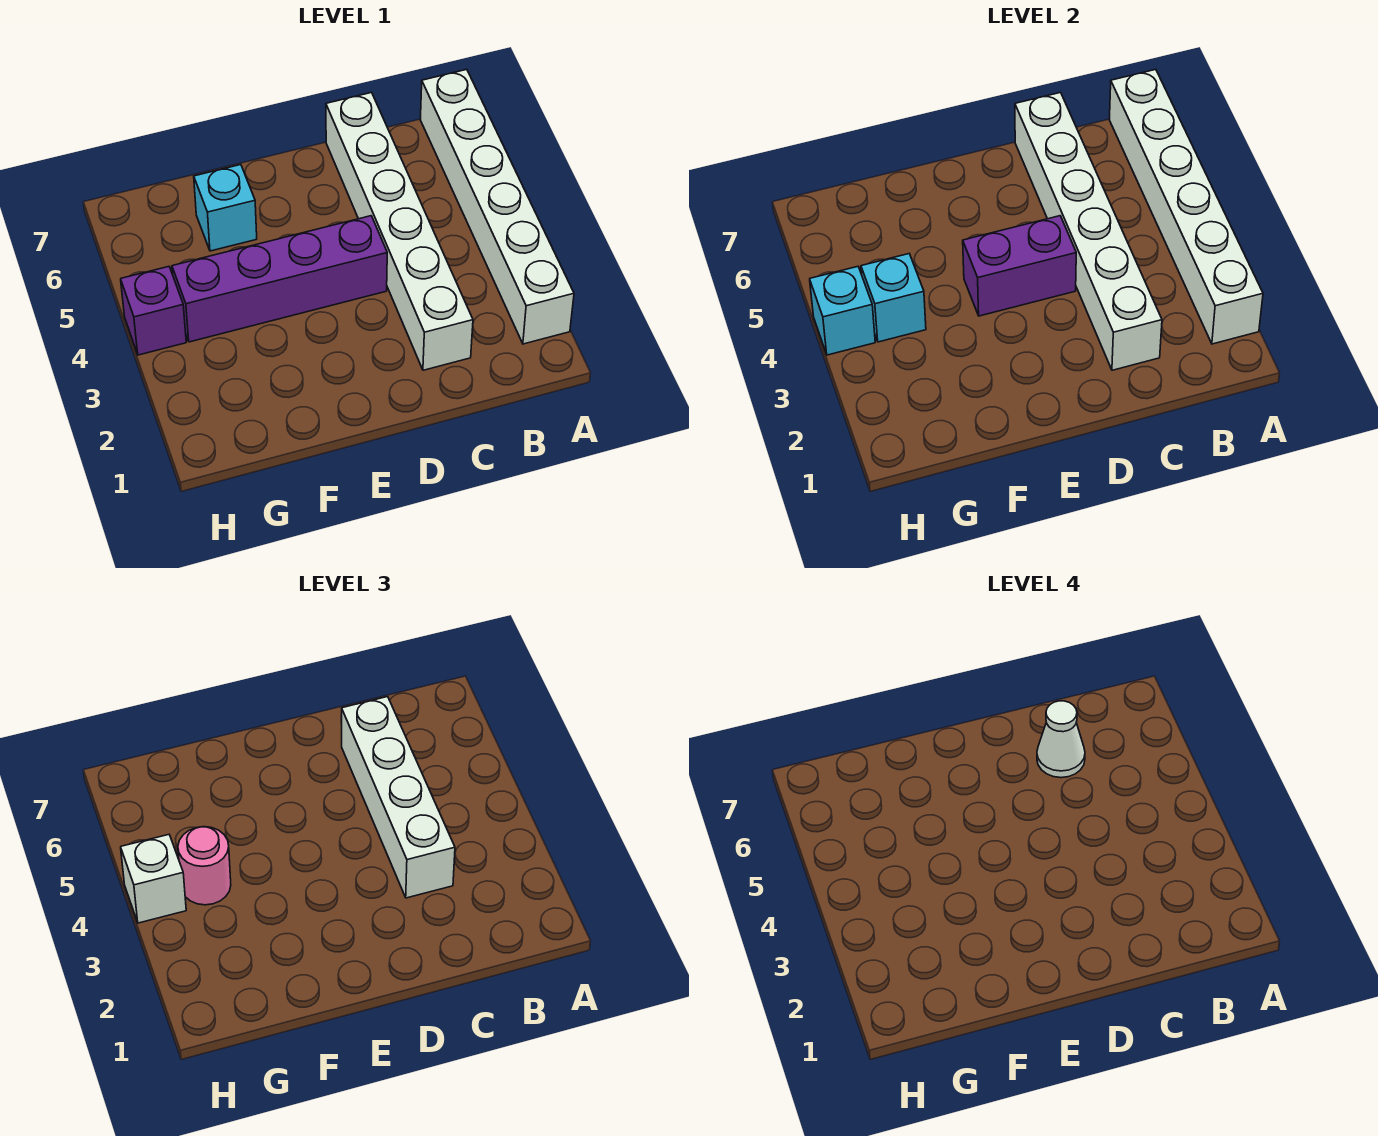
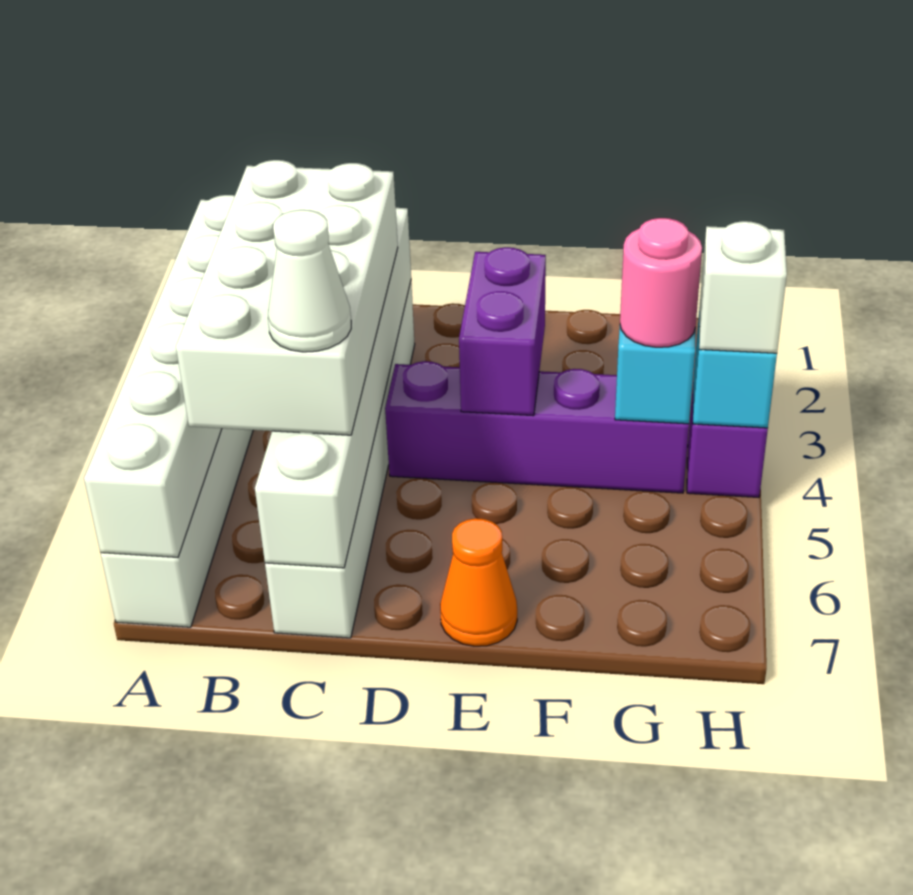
white brick C3:C6 level 3 -> white brick B3:C6 level 3
purple brick D4:E4 level 2 -> purple brick E3:E4 level 2
none -> orange cone E7 level 1
cyan brick F6 level 1 -> none

